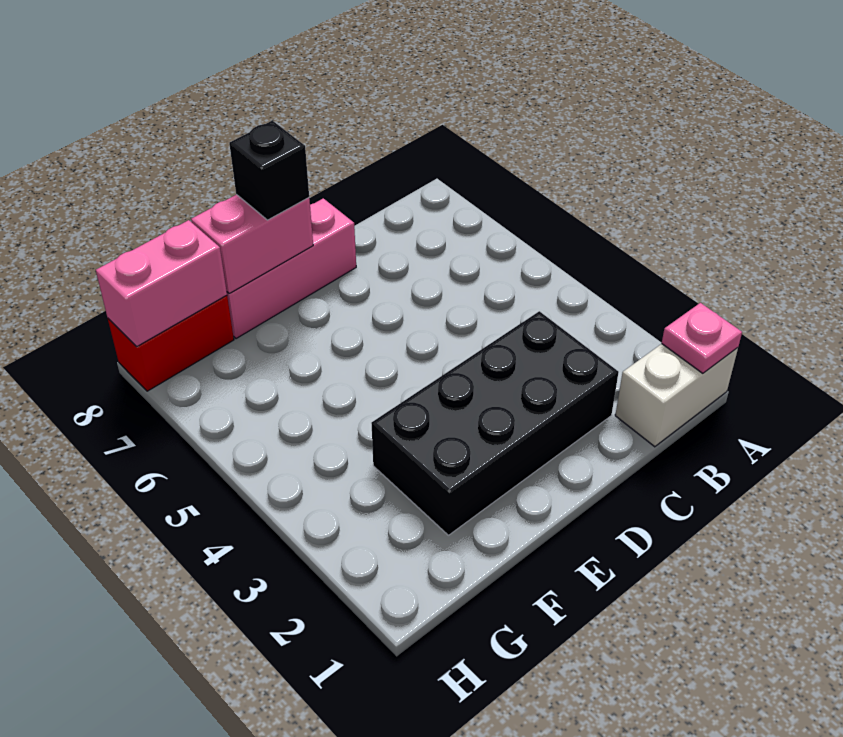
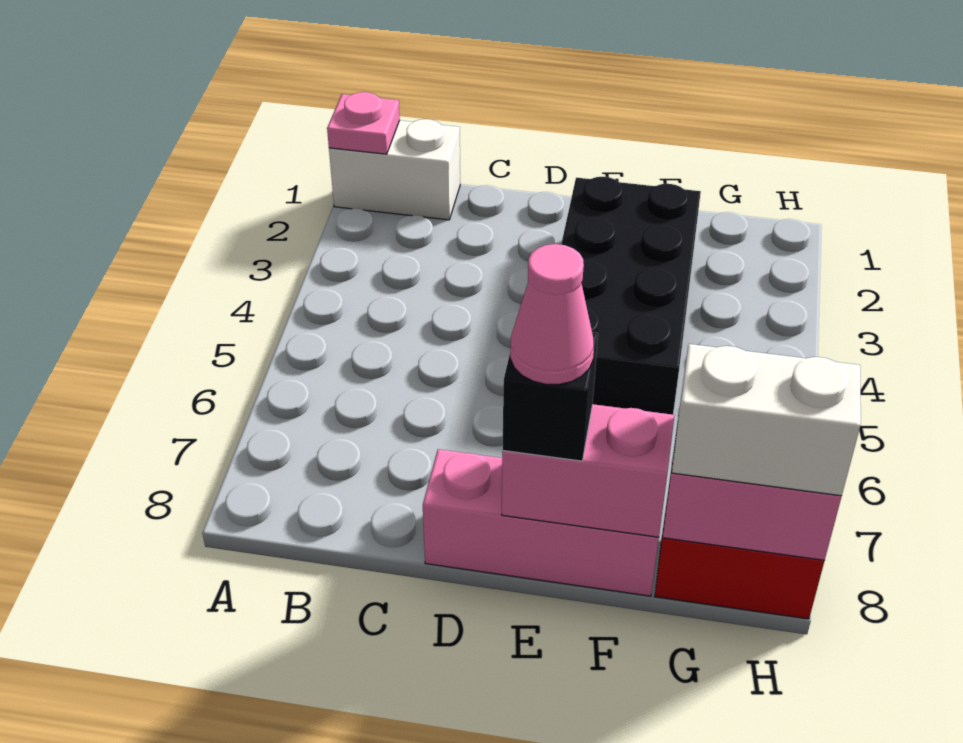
black brick C2:F3 level 1 -> black brick E2:F5 level 1
none -> pink cone E8 level 4
none -> white brick G8:H8 level 3

